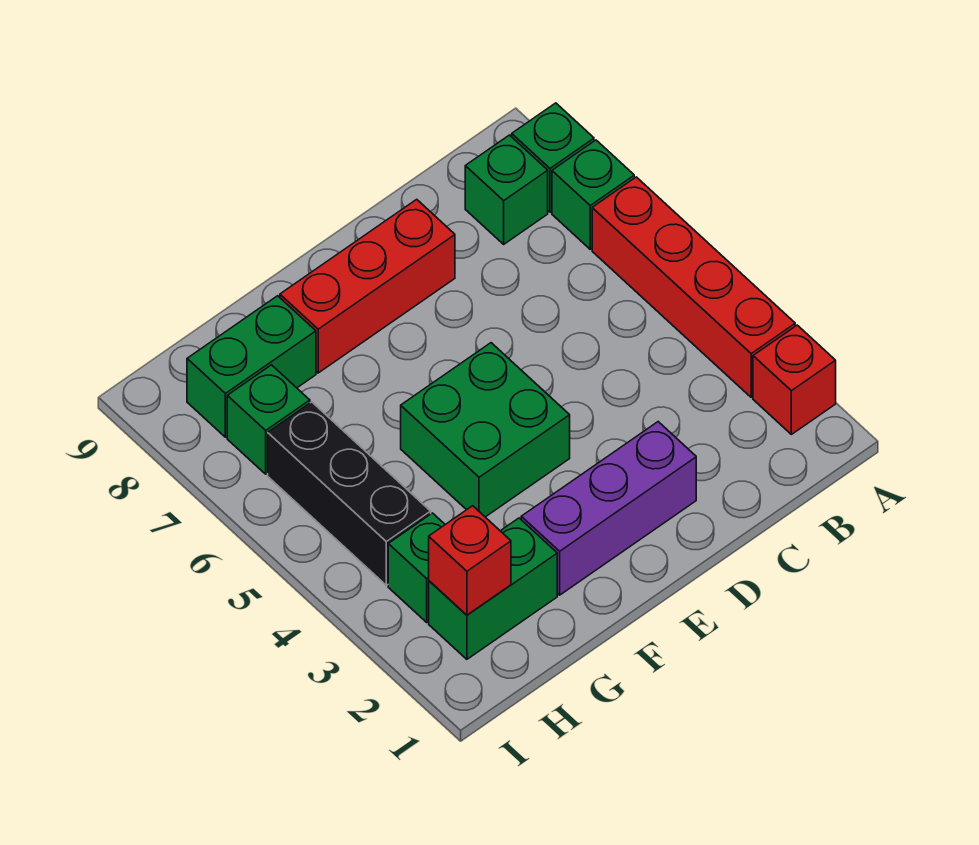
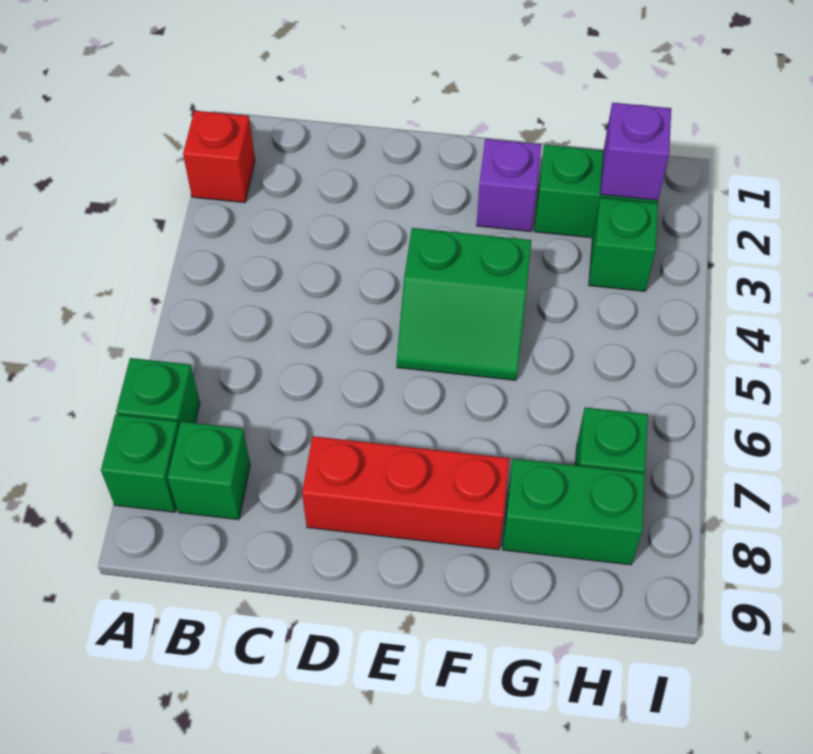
red brick A3:A6 level 1 -> none
purple brick D2:F2 level 1 -> purple brick F2 level 1
green brick E4:F5 level 1 -> green slope E4:F5 level 1 top 4
red brick H2 level 2 -> purple brick H2 level 2
black brick H4:H6 level 1 -> none

